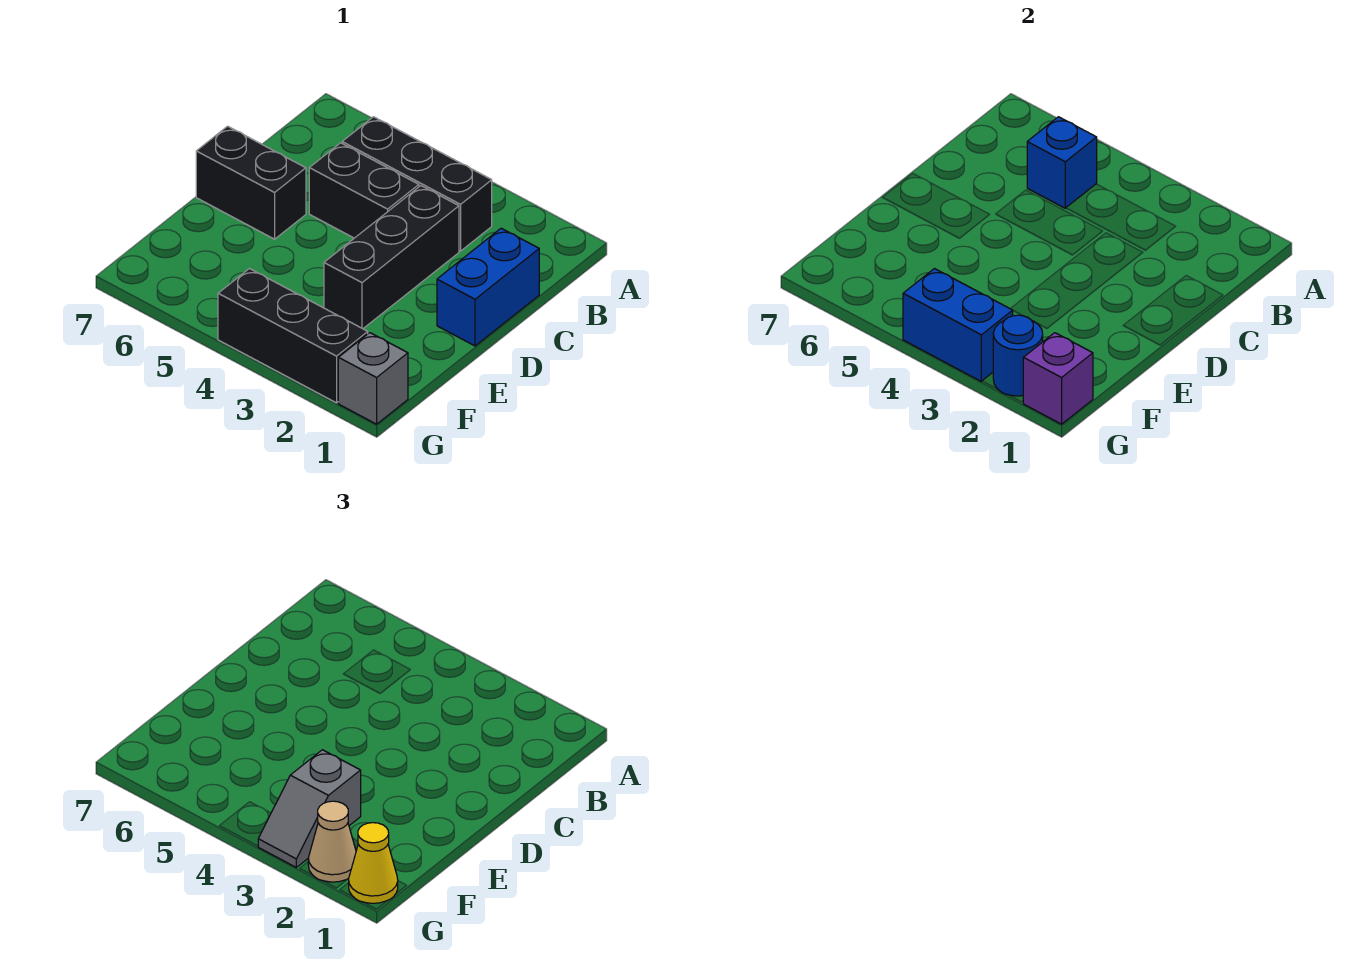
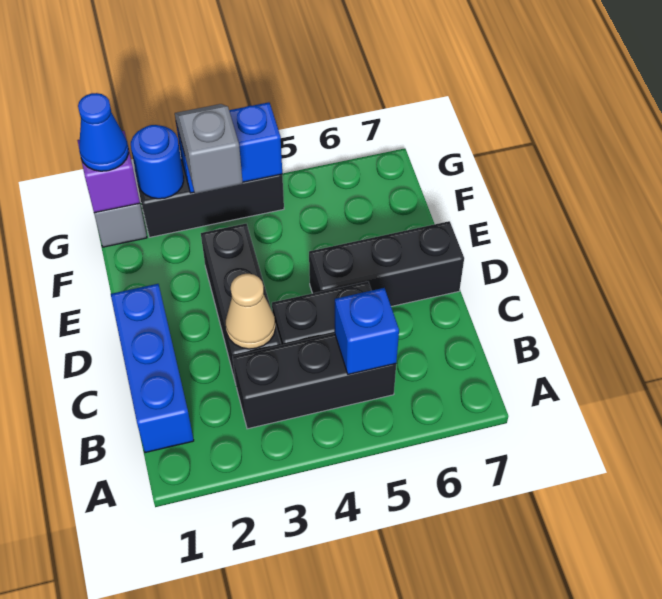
blue brick C1:D1 level 1 -> blue brick B1:D1 level 1
black brick D6:D7 level 1 -> black brick D5:D7 level 1
yellow cone G1 level 3 -> blue cone G1 level 3
tan cone G2 level 3 -> tan cone C3 level 2

